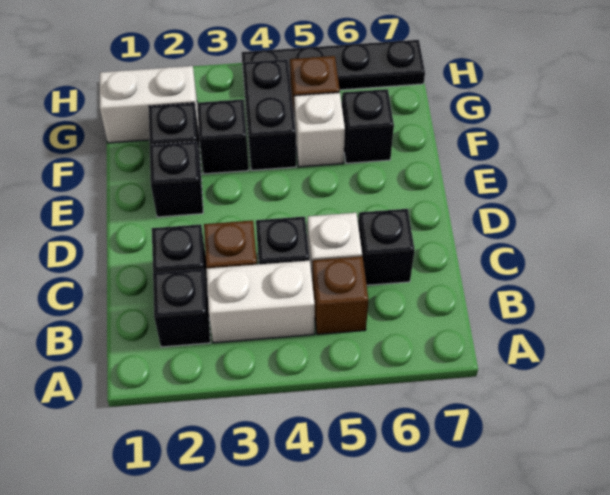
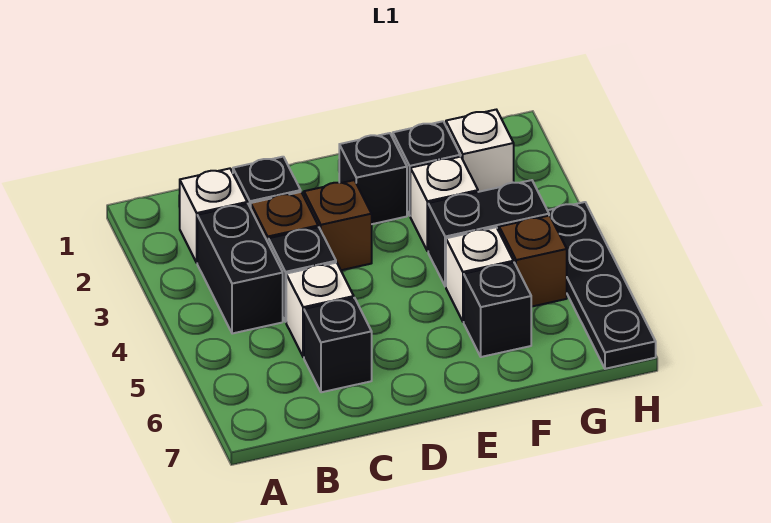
black brick B2 level 1 -> white brick B2 level 1
white brick B3:B4 level 1 -> black brick B3:B4 level 1
brown brick B5 level 1 -> brown brick D3 level 1
black brick F3 level 1 -> white brick F3 level 1
white brick G1:G2 level 1 -> white brick G2 level 1

